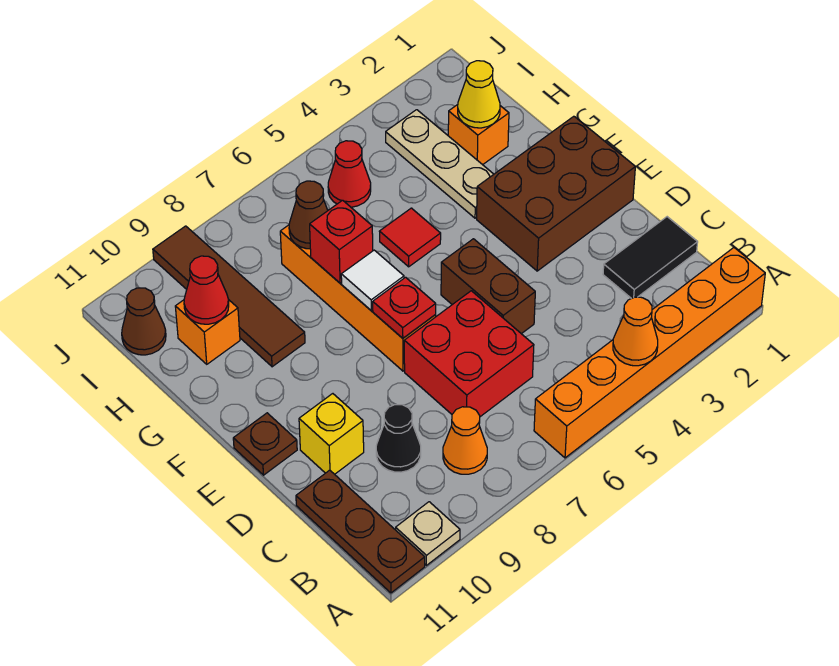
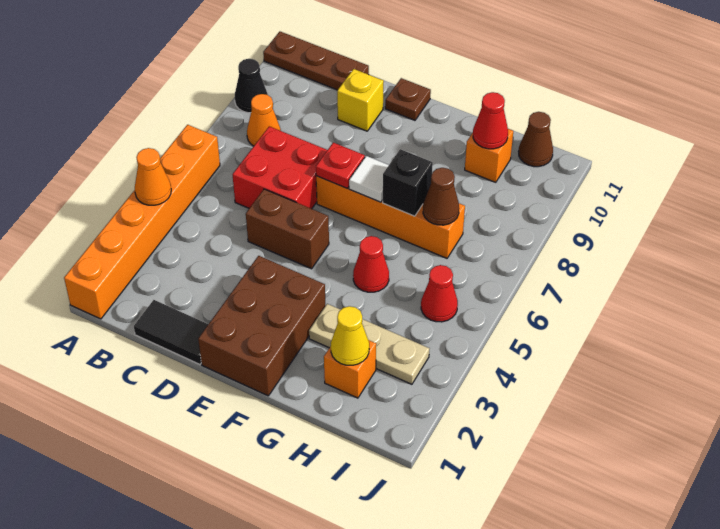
tan plate A10 level 1 -> none
black tile C1:C2 level 1 -> black tile C1:D1 level 1
black cone C9 level 1 -> black cone A9 level 1
red tile G5 level 1 -> red cone G5 level 1
red brick G7 level 2 -> black brick G7 level 2
brown tile G9:J9 level 1 -> none

